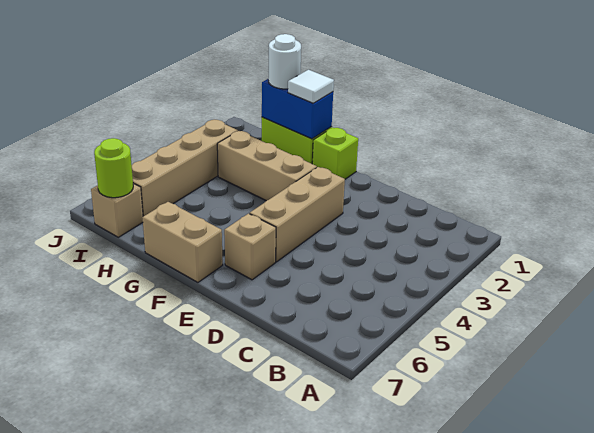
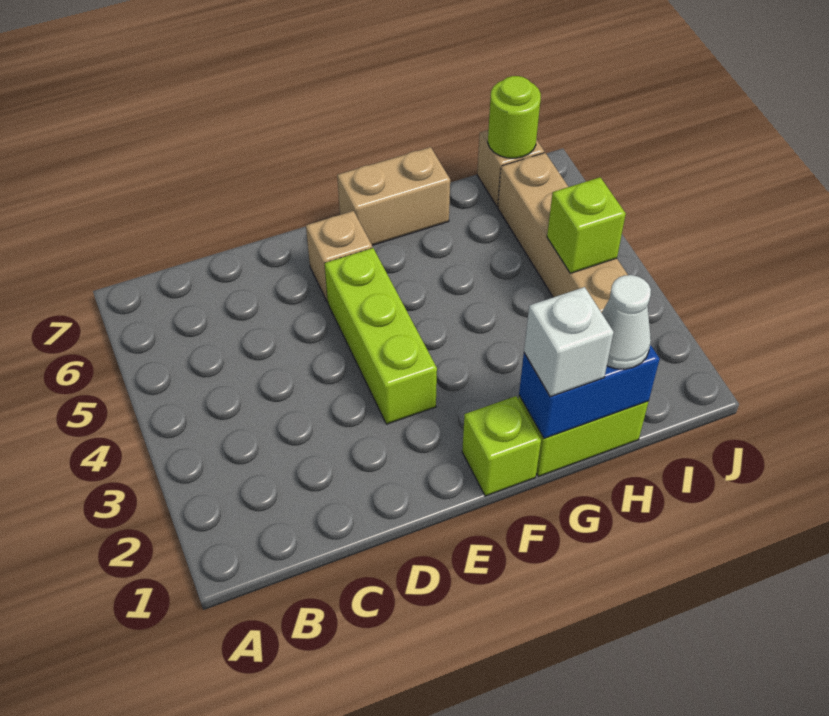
tan brick E3:E5 level 1 -> lime brick E3:E5 level 1
tan brick F3:H3 level 1 -> none
white tile G1 level 3 -> white brick G1 level 3
white round brick H1 level 3 -> white cone H1 level 3
none -> lime brick I4 level 2

